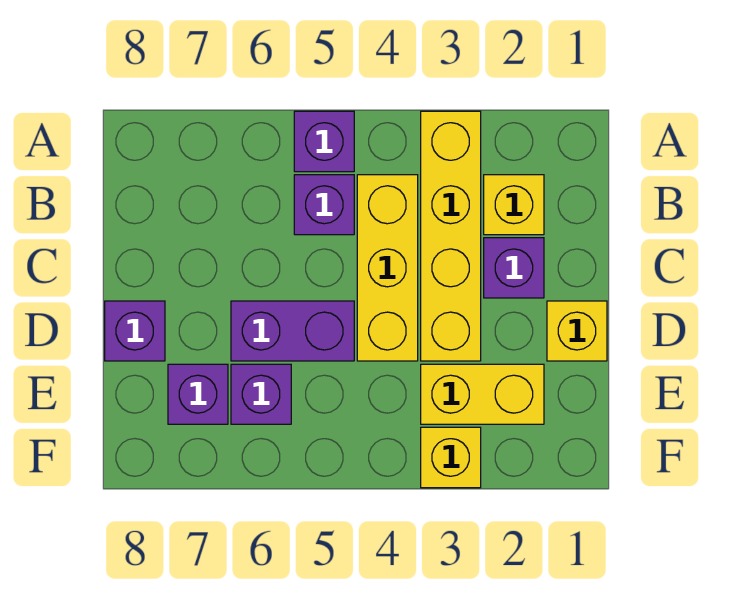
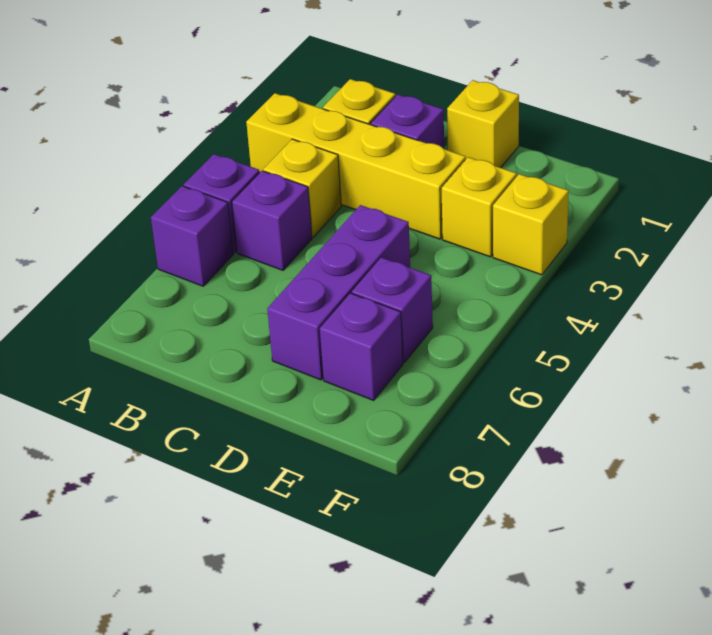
yellow brick B4:D4 level 1 -> yellow brick B4 level 1
purple brick D5:D6 level 1 -> purple brick D5:D7 level 1
purple brick D8 level 1 -> purple brick A6 level 1
yellow brick E2:E3 level 1 -> yellow brick E3 level 1

